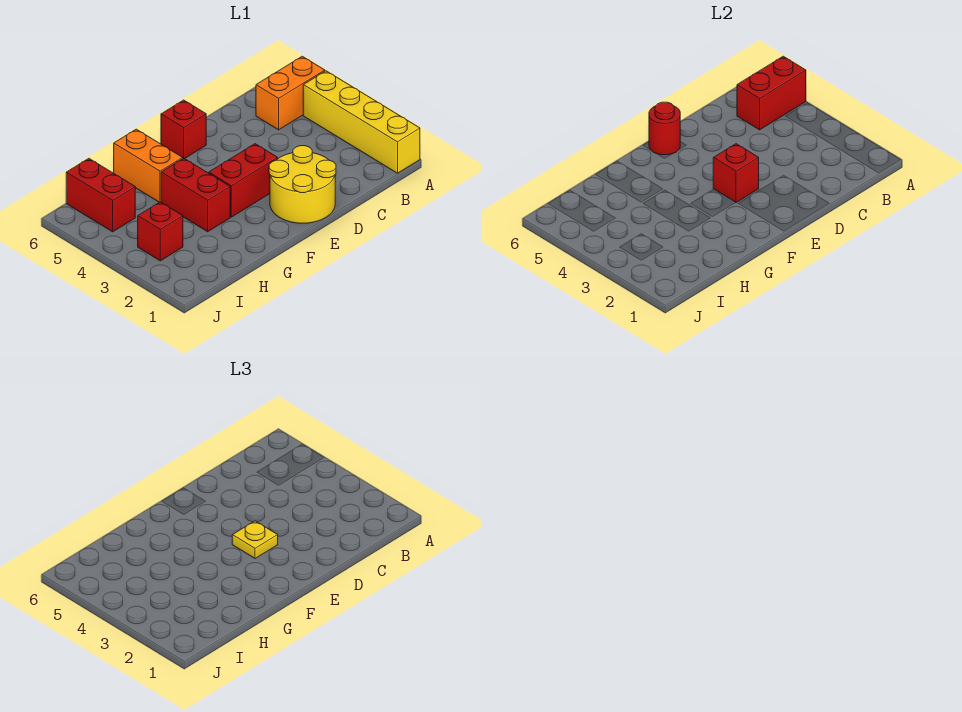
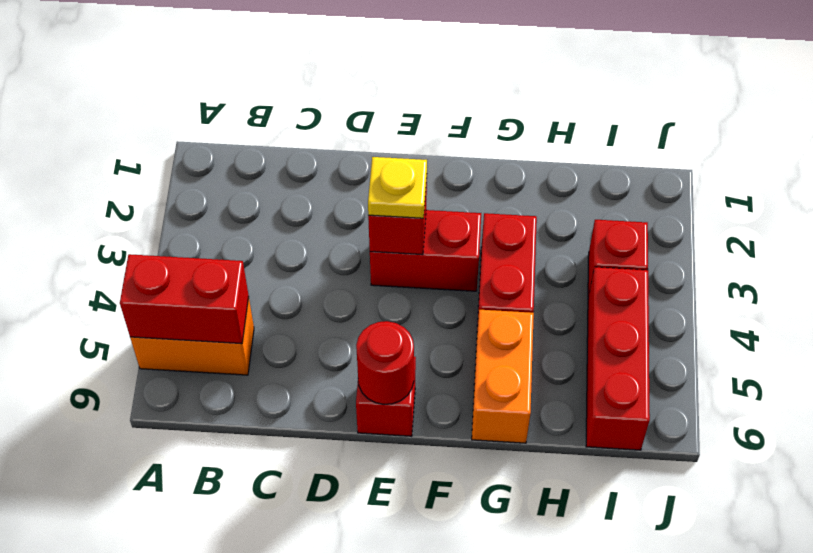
yellow brick A1:A4 level 1 -> none
yellow round brick D1:E2 level 1 -> none
red brick I5:I6 level 1 -> red brick I4:I6 level 1

